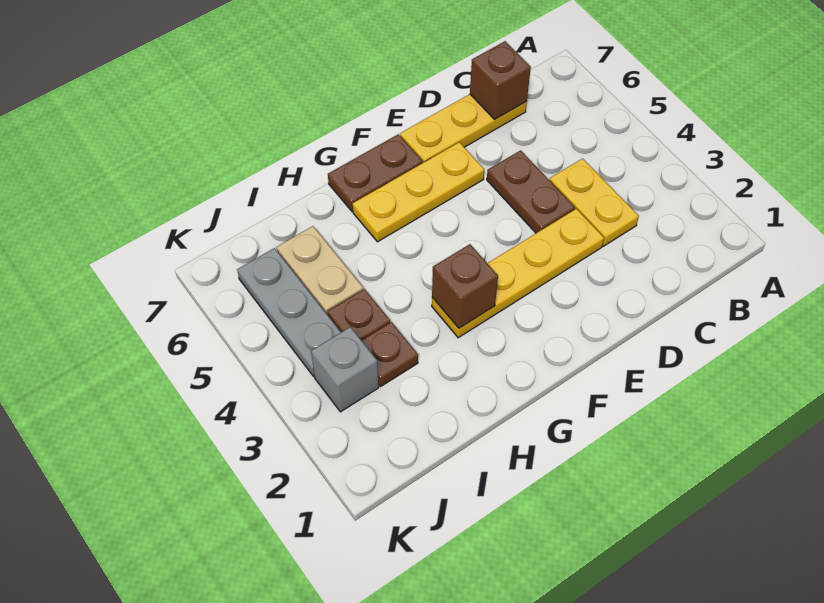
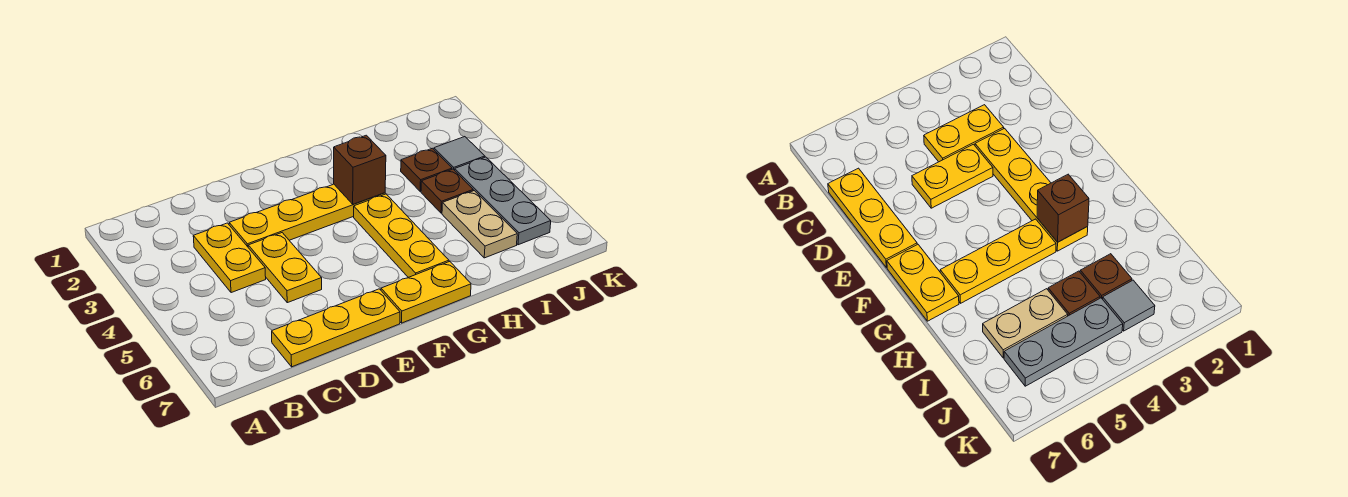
brown brick C7 level 2 -> none
brown plate D4:D5 level 1 -> yellow plate D4:D5 level 1
yellow plate E6:G6 level 1 -> yellow plate G4:G6 level 1
brown plate F7:G7 level 1 -> yellow plate F7:G7 level 1
grey brick J3 level 1 -> grey tile J3 level 1

